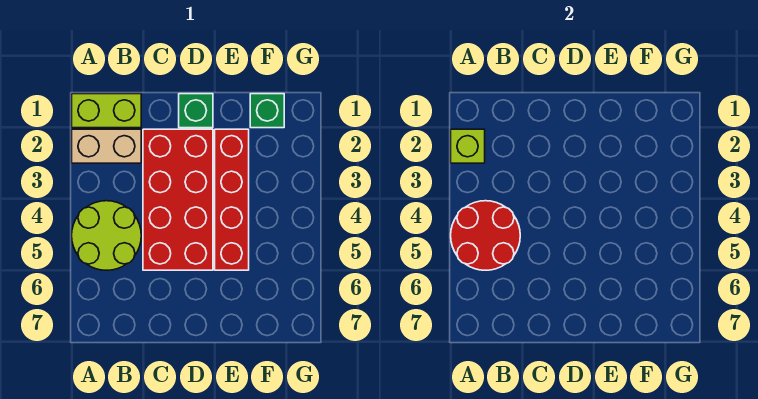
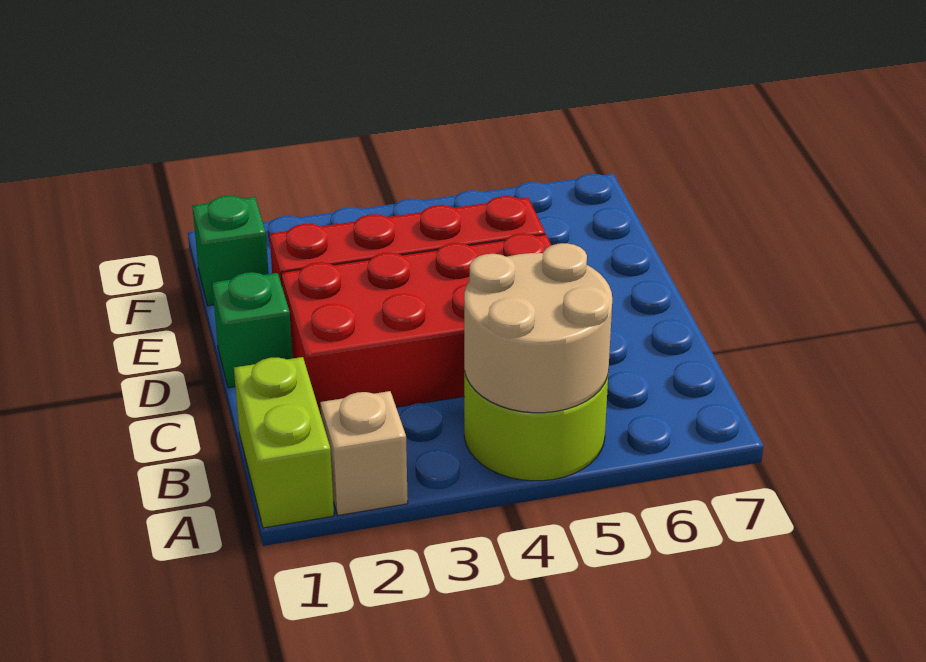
tan brick A2:B2 level 1 -> tan brick A2 level 1
lime brick A2 level 2 -> none
red round brick A4:B5 level 2 -> tan round brick A4:B5 level 2

